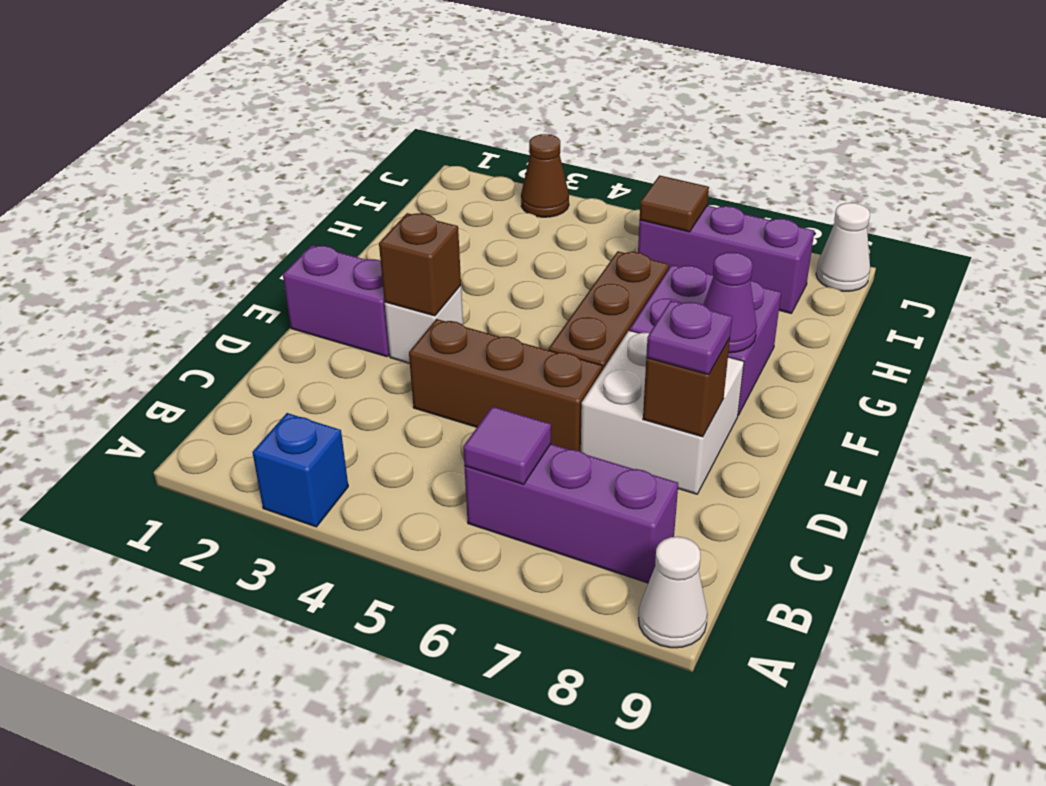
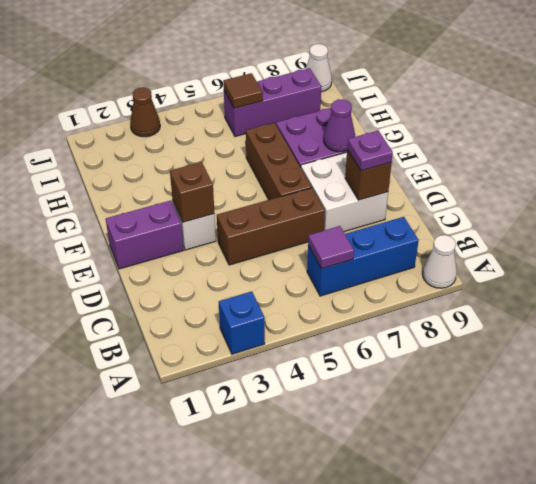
purple brick B6:B8 level 1 -> blue brick B6:B8 level 1

